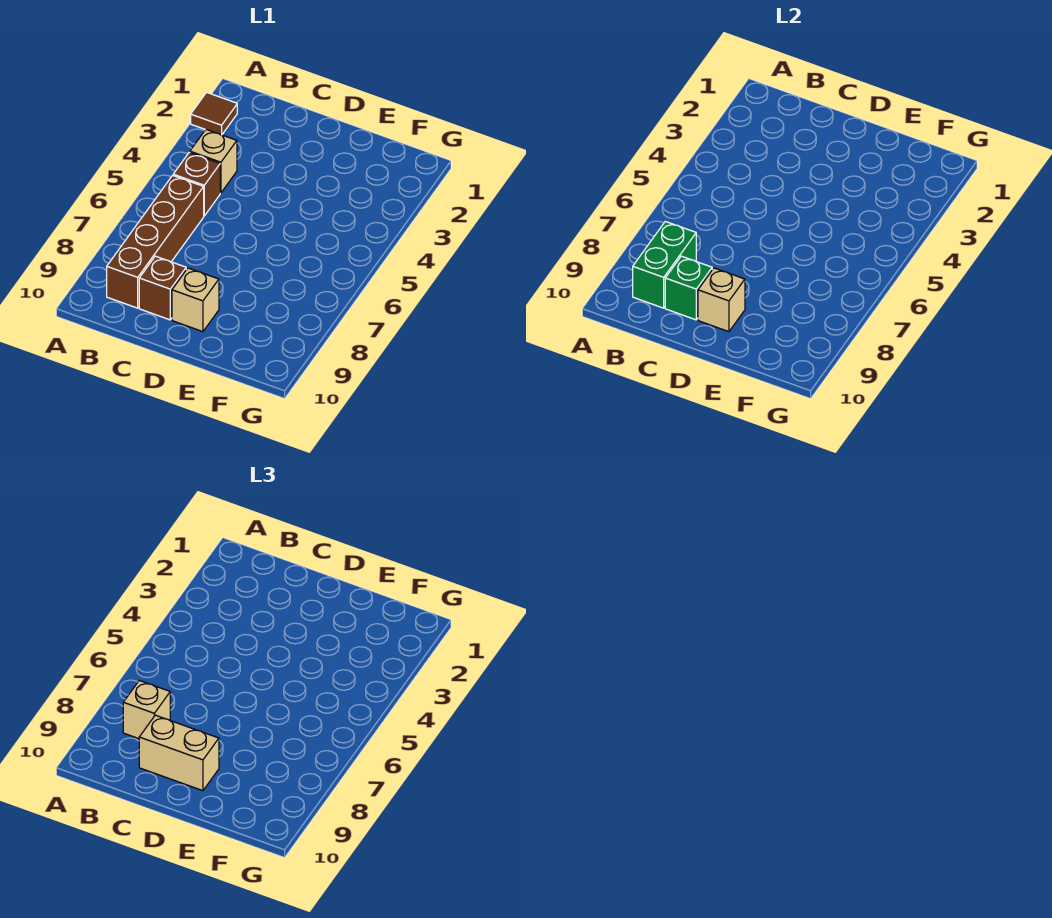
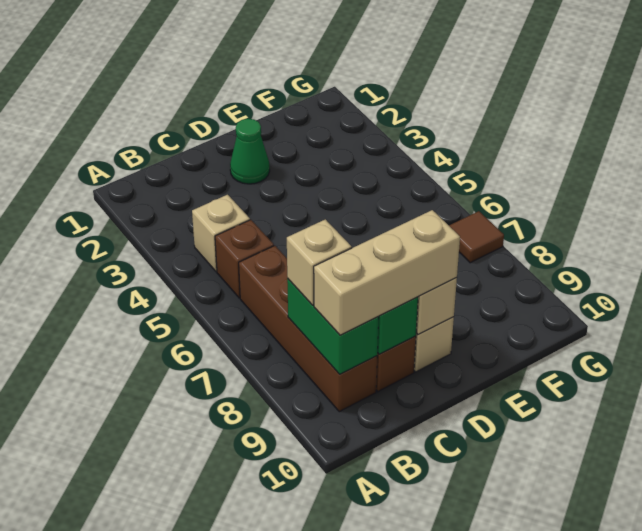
brown tile A2 level 1 -> brown tile G7 level 1
tan brick C9:D9 level 3 -> tan brick B9:D9 level 3
none -> green cone D2 level 1

